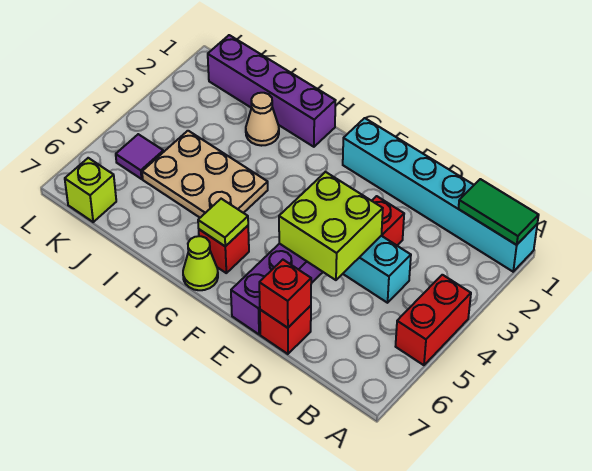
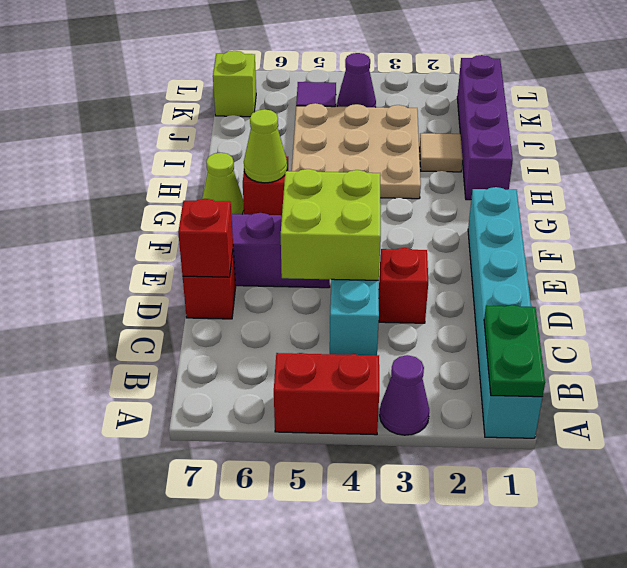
green tile A1:B1 level 2 -> green plate A1:B1 level 2
none -> purple cone A3 level 1
lime tile G6 level 2 -> lime cone G6 level 2
tan plate H4:J5 level 1 -> tan plate H3:J5 level 1
tan cone I2 level 1 -> tan tile I2 level 1
none -> purple cone K4 level 1

